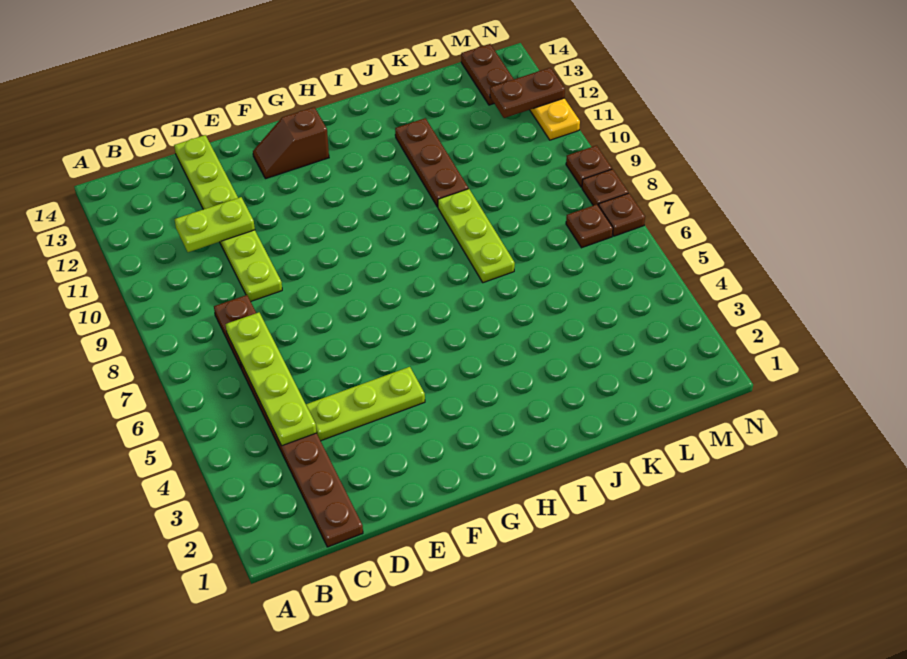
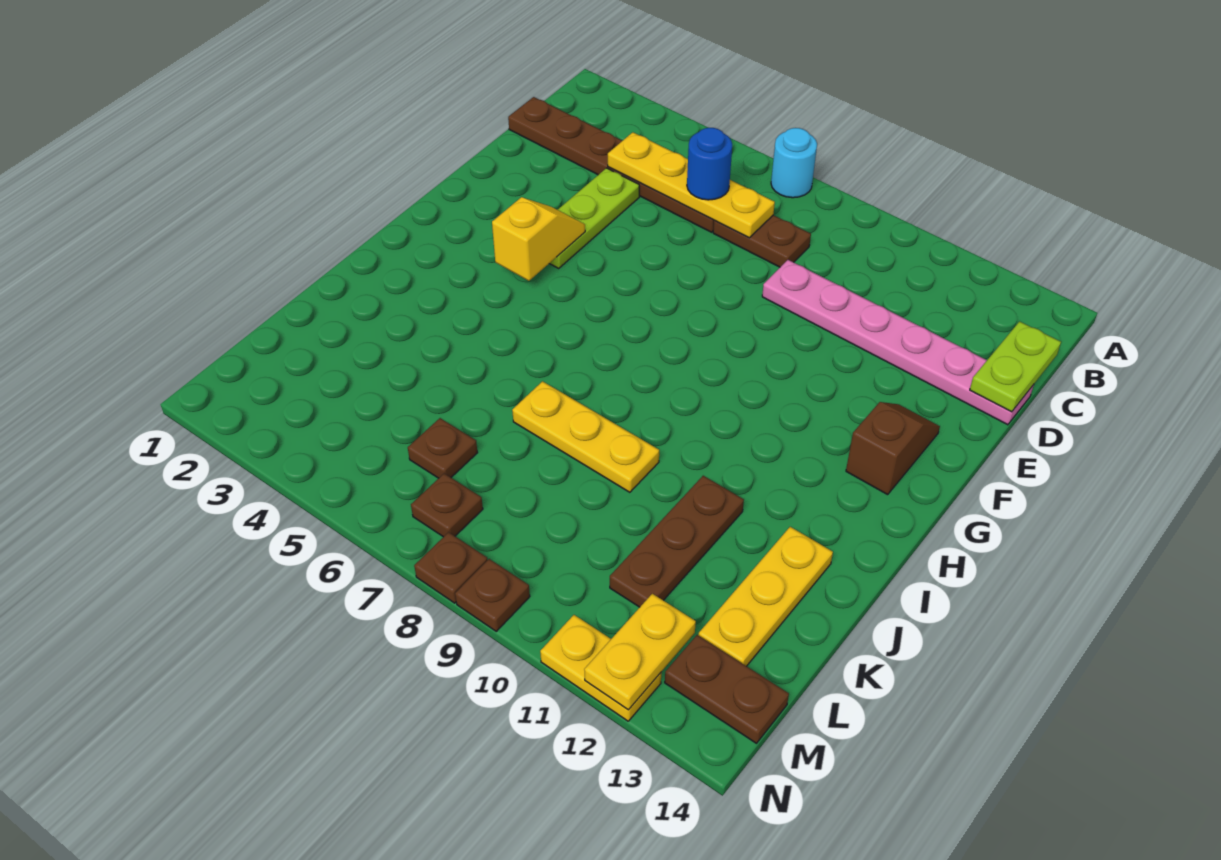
none -> cyan round brick A7 level 1
lime plate C4:C7 level 2 -> yellow plate C4:C7 level 2
none -> blue round brick C6 level 3
lime plate C11:D11 level 2 -> lime plate C14:D14 level 2
lime plate D9:D14 level 1 -> pink plate D9:D14 level 1
none -> yellow slope F4:G4 level 2 top G
lime plate J7:J9 level 1 -> yellow plate J7:J9 level 1
brown plate J10:J12 level 1 -> brown plate J11:L11 level 1
none -> yellow plate J13:L13 level 1
brown plate M12:N12 level 2 -> yellow plate M12:N12 level 2
brown plate N7 level 1 -> brown plate L6 level 1

